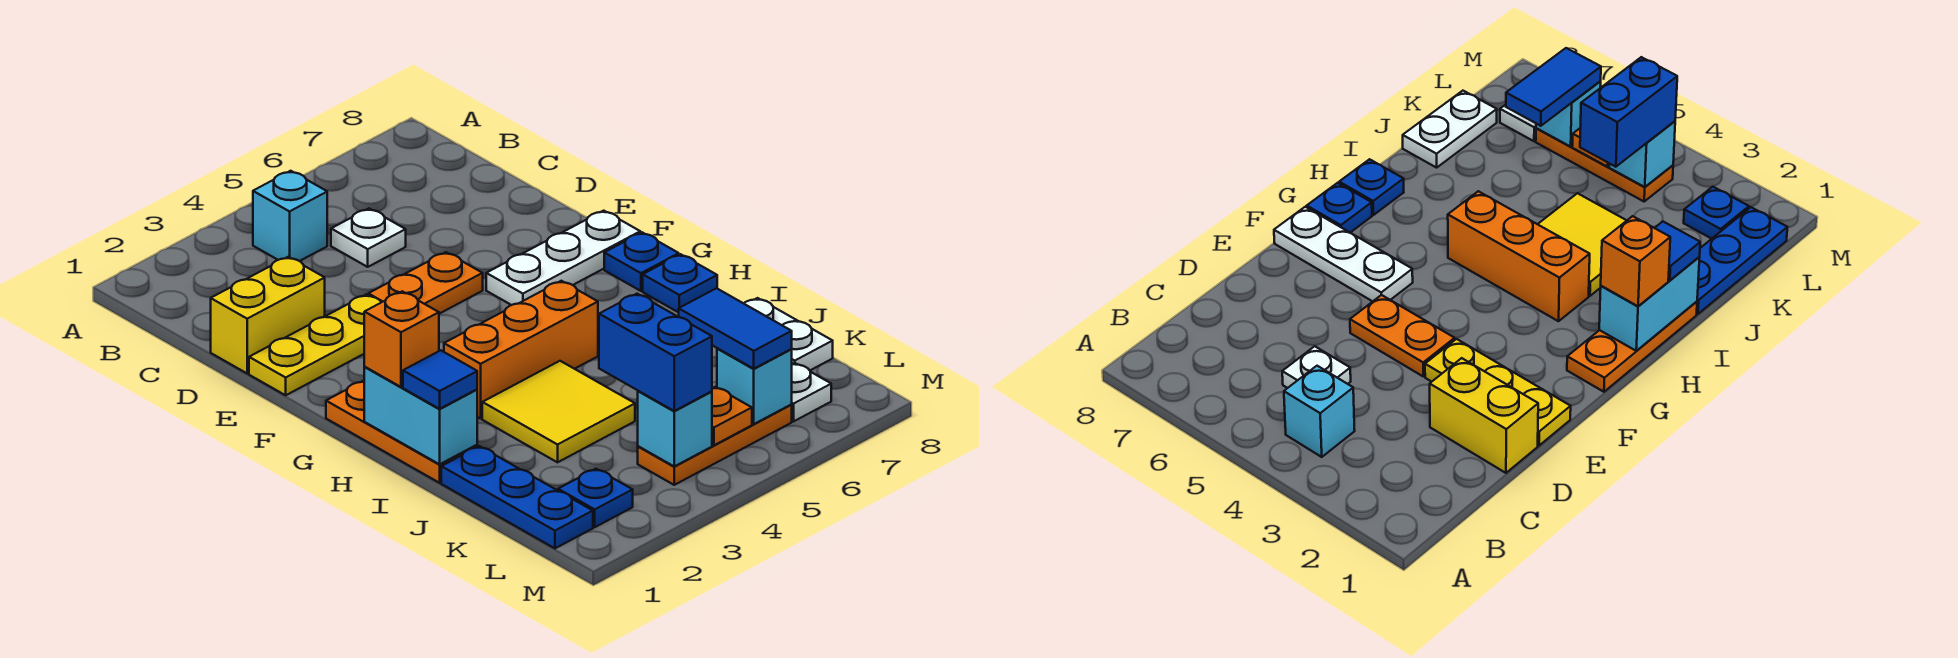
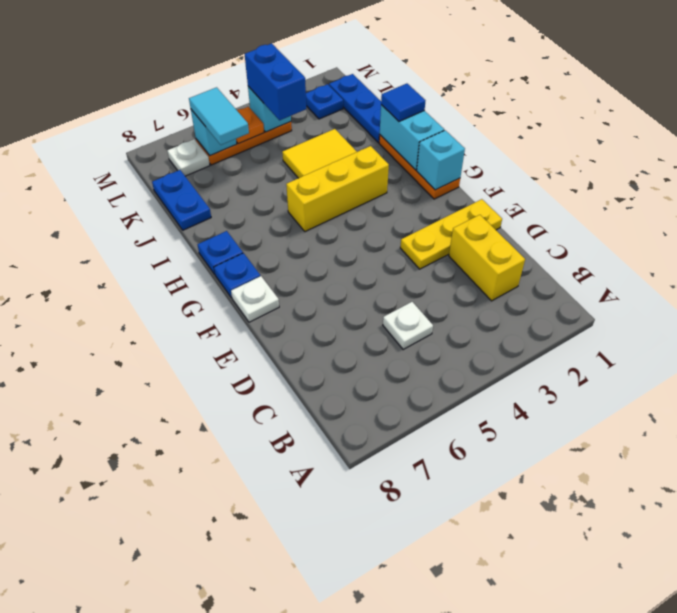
cyan brick B4 level 1 -> cyan brick G1 level 2
yellow brick D1:D2 level 1 -> yellow brick C2:D2 level 1
orange plate E4:E5 level 1 -> none
white plate F6:F8 level 1 -> white plate F8 level 1
orange brick H1 level 3 -> none
orange brick H3:H5 level 1 -> yellow brick H3:H5 level 1
white plate J8:K8 level 1 -> blue plate J8:K8 level 1
blue tile K6:L6 level 3 -> cyan tile K6:L6 level 3

